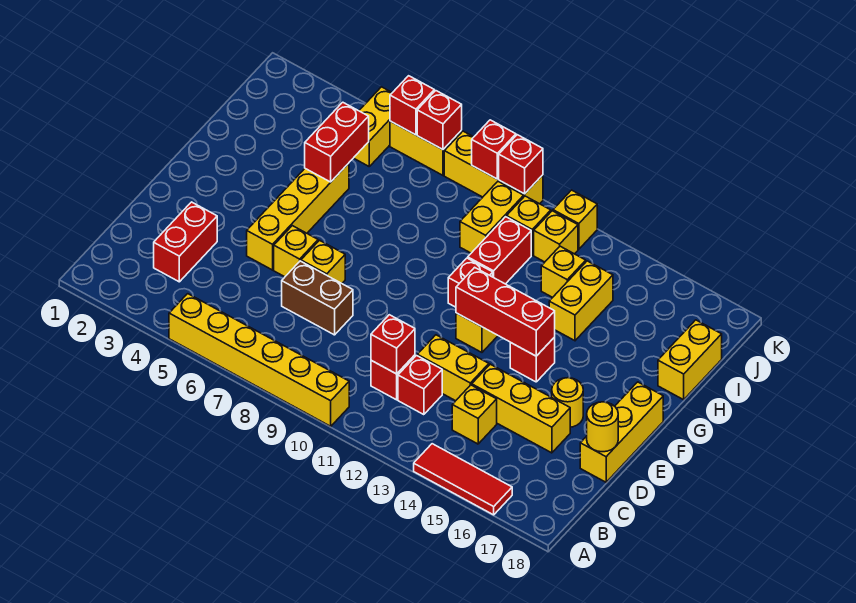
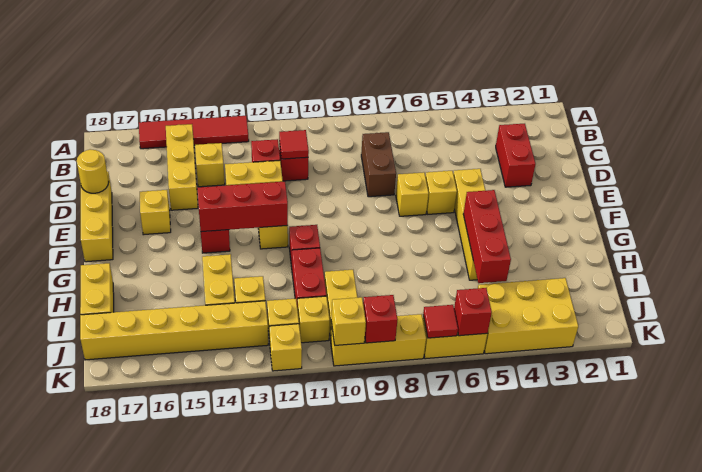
yellow brick A5:A10 level 1 -> yellow brick J13:J18 level 1
red tile A14:A16 level 1 -> red tile A13:A16 level 1
red brick C11 level 2 -> red tile C11 level 2
brown brick D7:D8 level 1 -> brown brick C8:D8 level 1
yellow brick D14:D16 level 1 -> yellow brick B15:D15 level 1
yellow round brick E16 level 1 -> yellow brick E16 level 1
red brick H5:I5 level 2 -> red brick G5:I5 level 2
yellow brick J5:K5 level 1 -> yellow brick J3:K5 level 1
red brick K7 level 2 -> red tile K7 level 2
red brick K10 level 2 -> yellow brick K10 level 2

